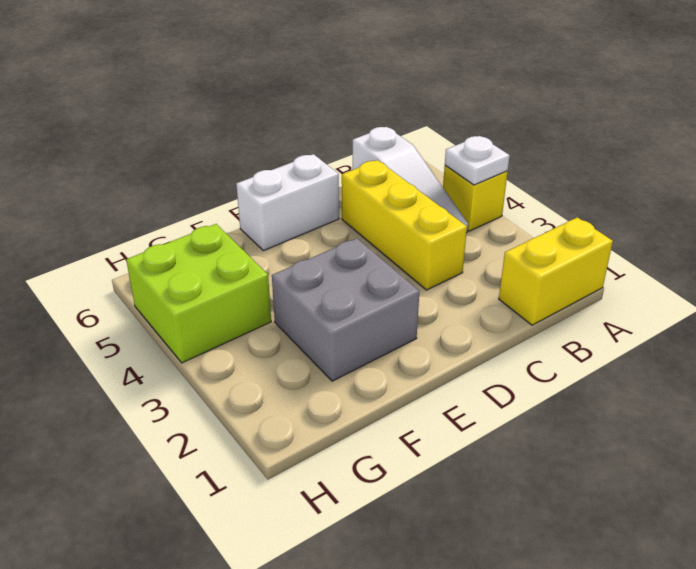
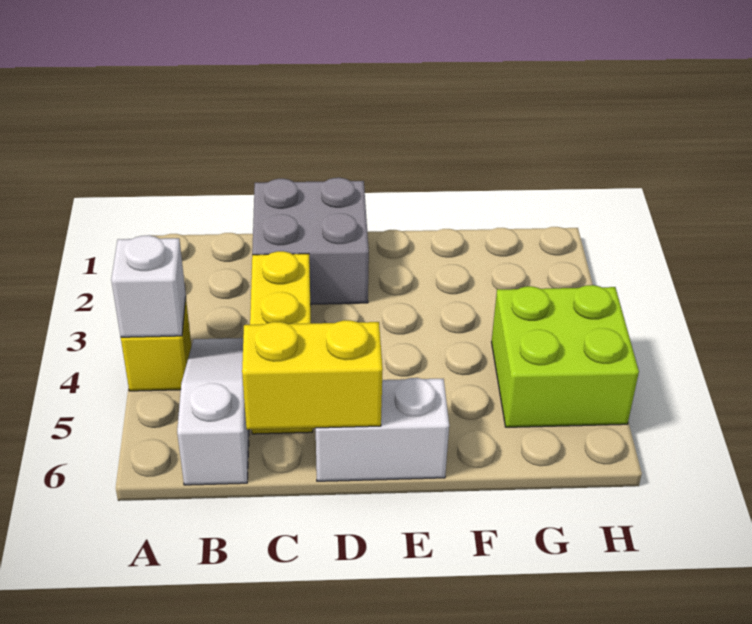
yellow brick A1:B1 level 1 -> yellow brick C6:D6 level 2
white plate A4 level 2 -> white brick A4 level 2
grey brick E2:F3 level 1 -> grey brick C1:D2 level 1

